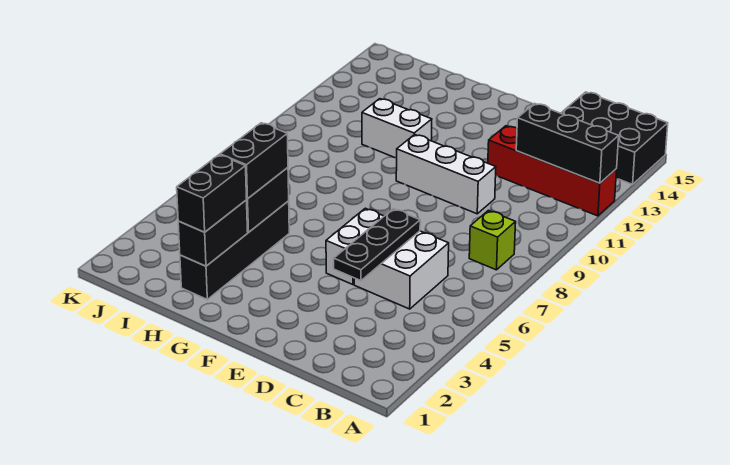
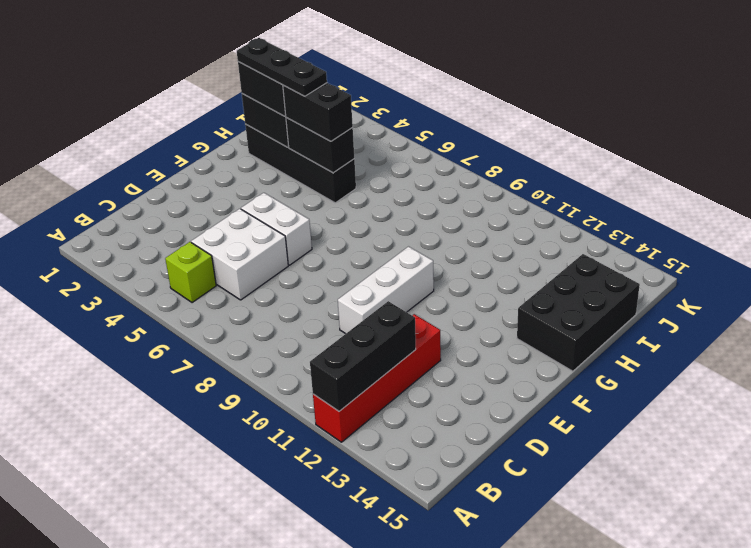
black brick A14:C15 level 1 -> black brick G14:I15 level 1
lime brick B8 level 1 -> lime brick B5 level 1
black plate D4:D6 level 2 -> black plate H2:H4 level 4
white brick G11:H11 level 1 -> none

